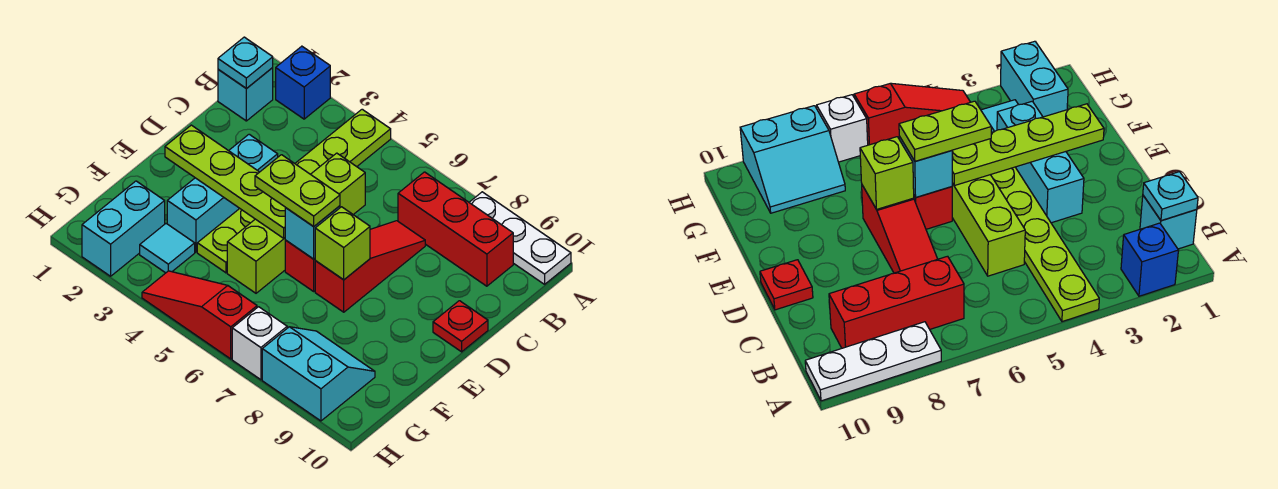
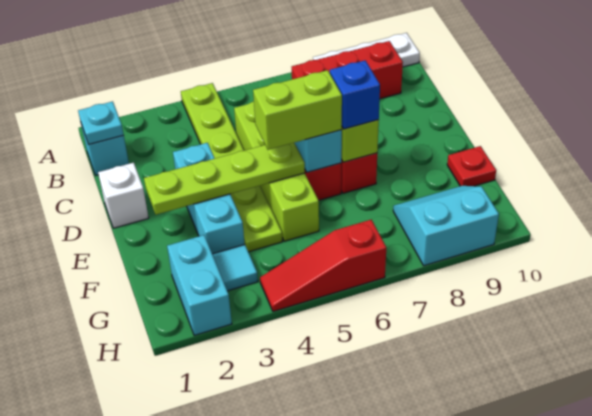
blue brick A2 level 1 -> blue brick E7 level 3
red plate D10 level 1 -> red plate F10 level 1
lime plate E5:E6 level 3 -> lime brick E5:E6 level 3
white brick H7 level 1 -> white brick D1 level 1

